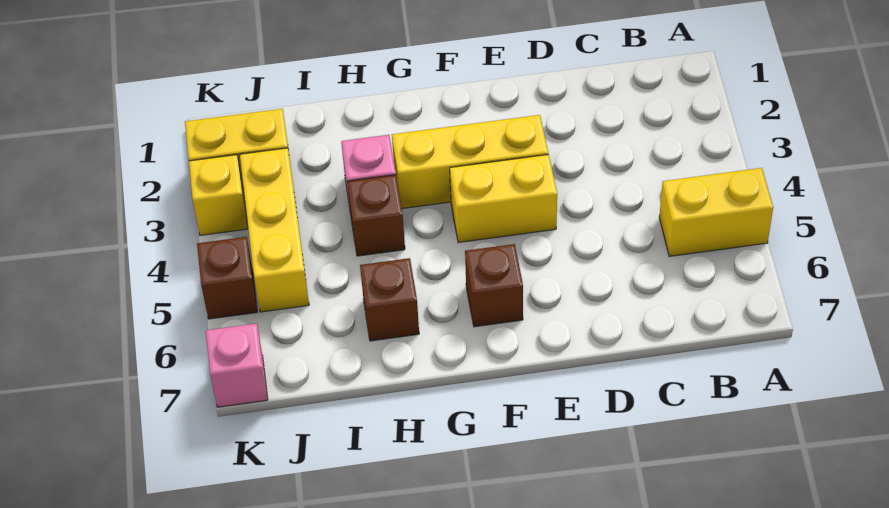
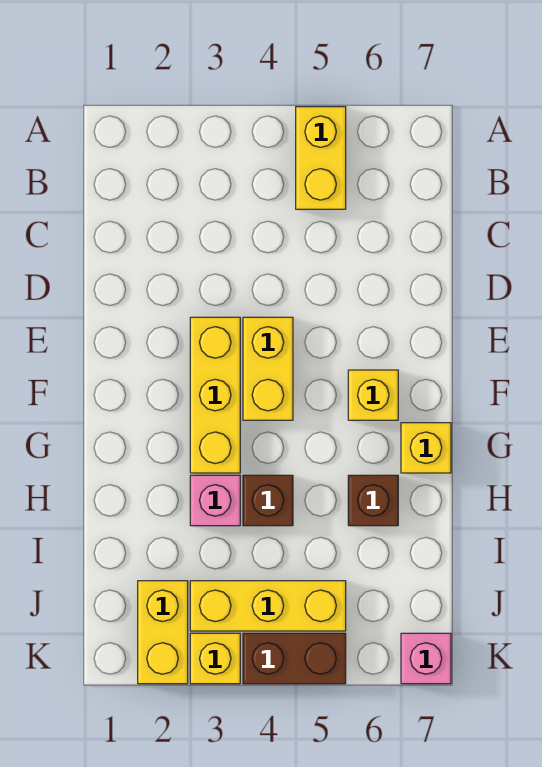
brown brick F6 level 1 -> yellow brick F6 level 1
none -> yellow brick G7 level 1
brown brick K5 level 1 -> brown brick K4:K5 level 1

